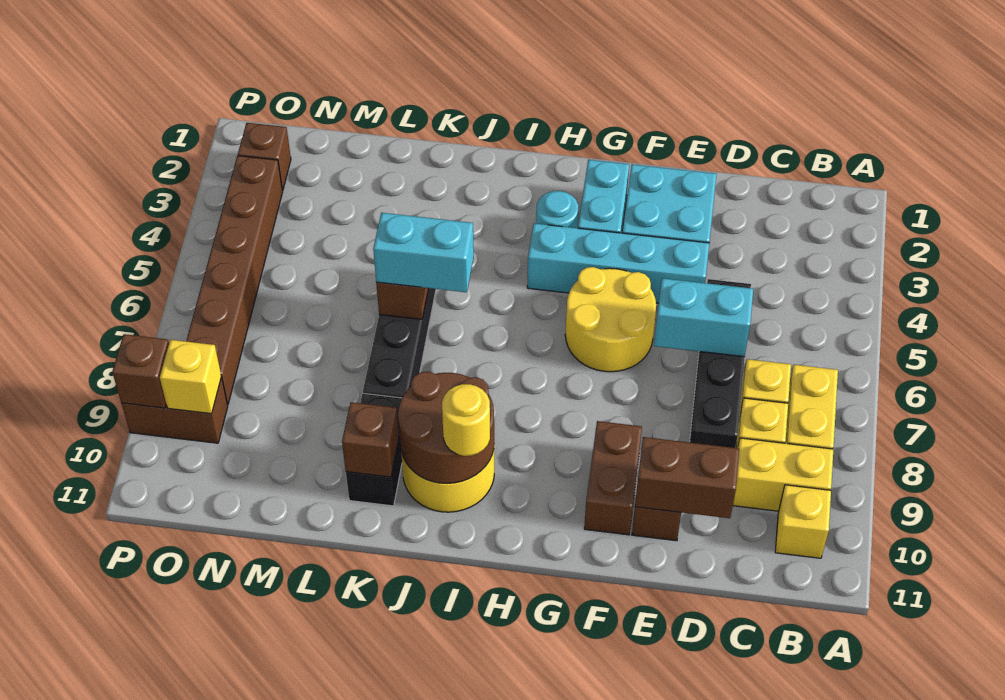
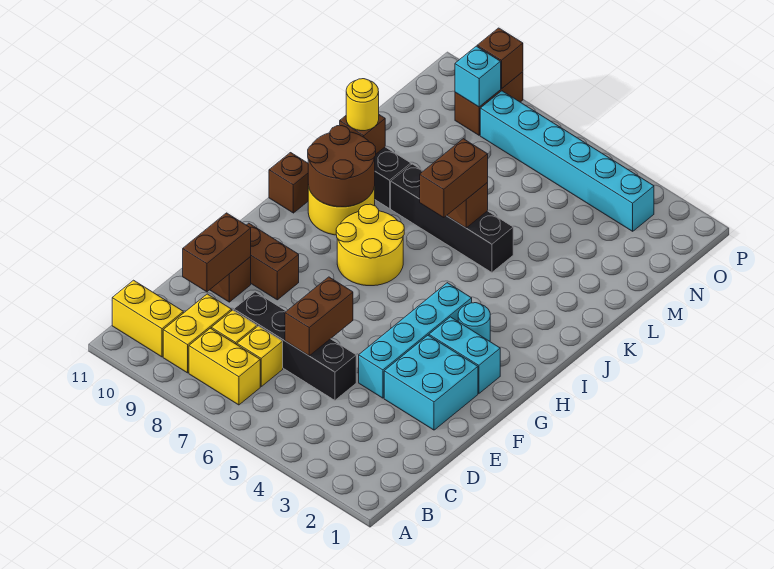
yellow brick B10 level 1 -> yellow brick B10:B11 level 1
cyan brick D6:E6 level 2 -> brown brick D6:E6 level 2
yellow round brick F5:G6 level 1 -> yellow round brick H7:I8 level 1
yellow round brick I10 level 3 -> yellow round brick K10 level 3
cyan brick J6:K6 level 3 -> brown brick J6:K6 level 3
brown brick O2 level 1 -> brown brick I11 level 1
brown brick O3:O8 level 1 -> cyan brick O3:O8 level 1
yellow brick O9 level 2 -> cyan brick O9 level 2

